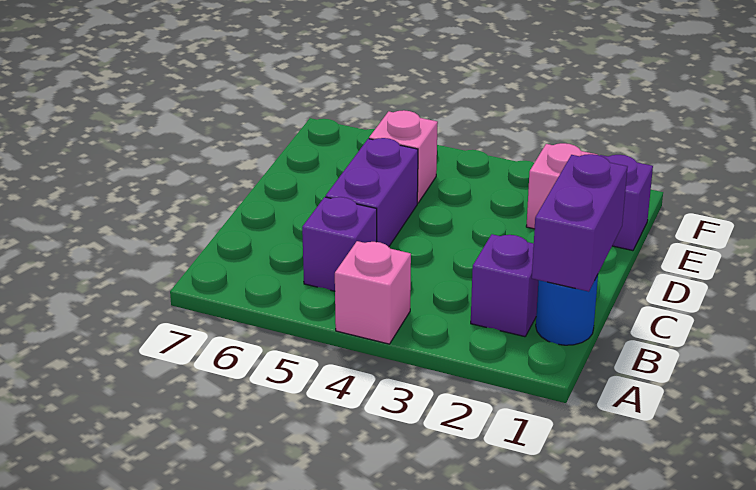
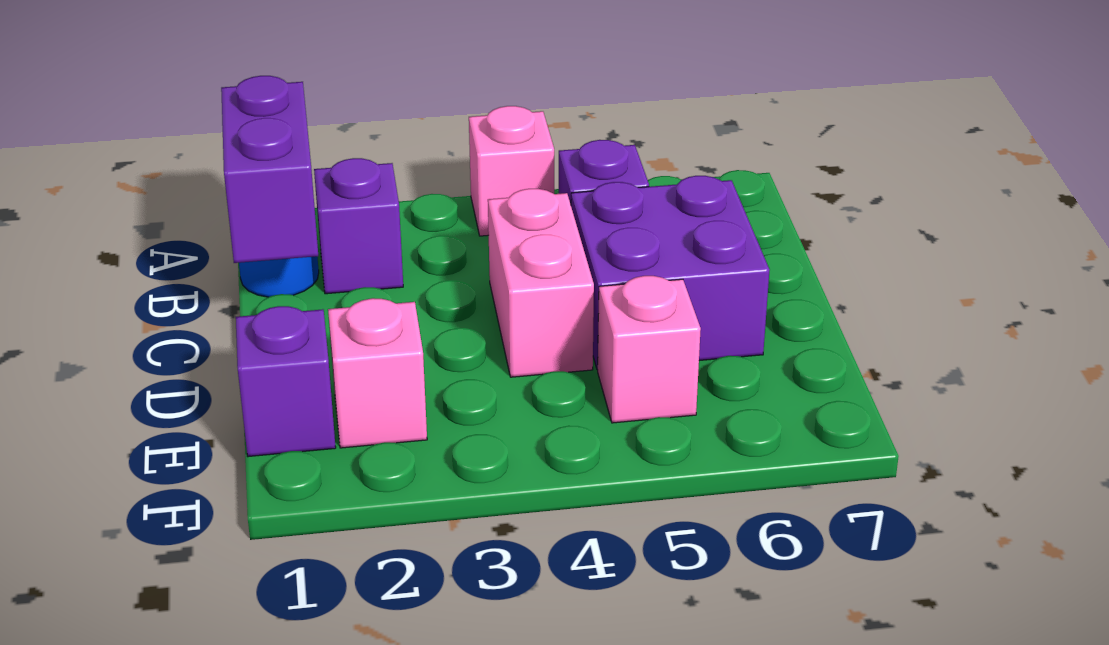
none -> pink brick C4:D4 level 1
purple brick C5:D5 level 1 -> purple brick C5:D6 level 1

